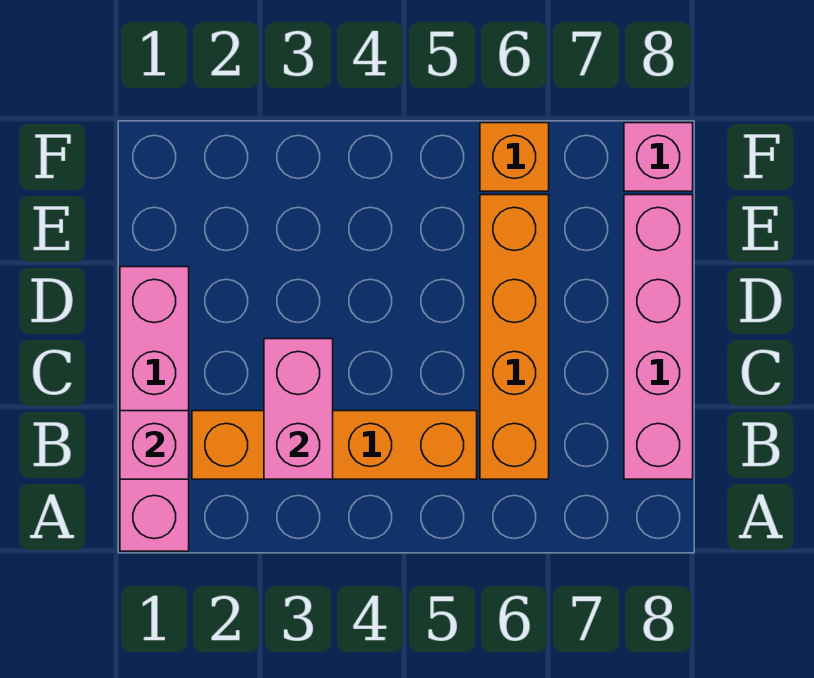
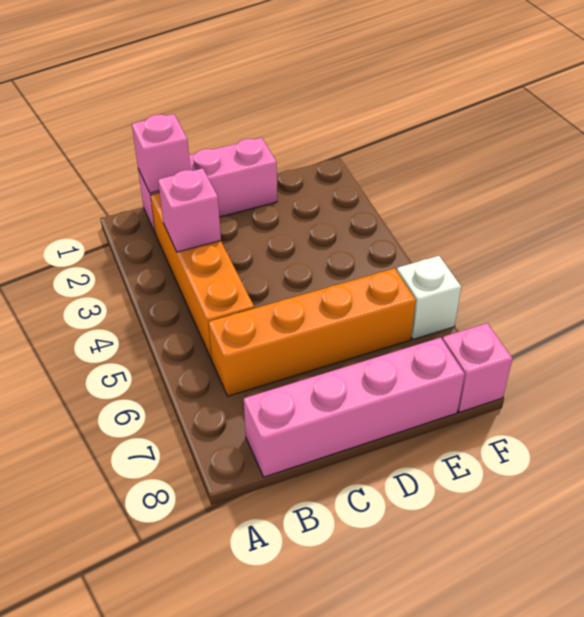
pink brick A1:D1 level 1 -> pink brick B1:D1 level 1
pink brick B3:C3 level 2 -> pink brick B3 level 2
orange brick F6 level 1 -> white brick F6 level 1

